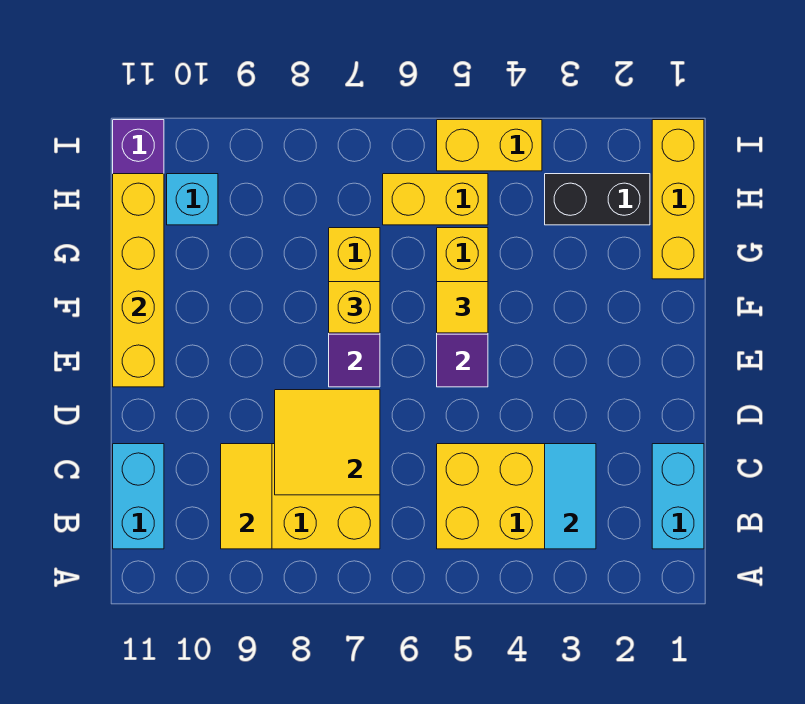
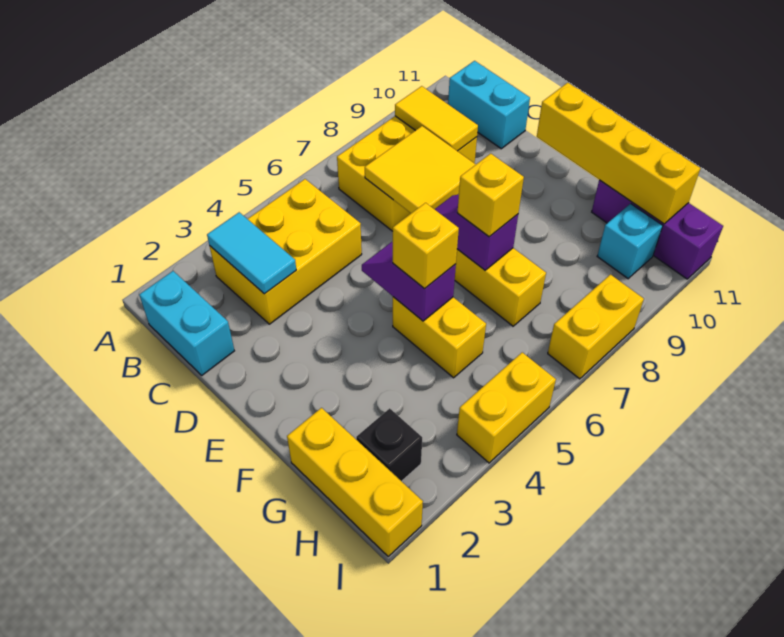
yellow tile F5 level 3 -> yellow brick F5 level 3
black brick H2:H3 level 1 -> black brick H2 level 1
yellow brick H5:H6 level 1 -> yellow brick I7:I8 level 1

